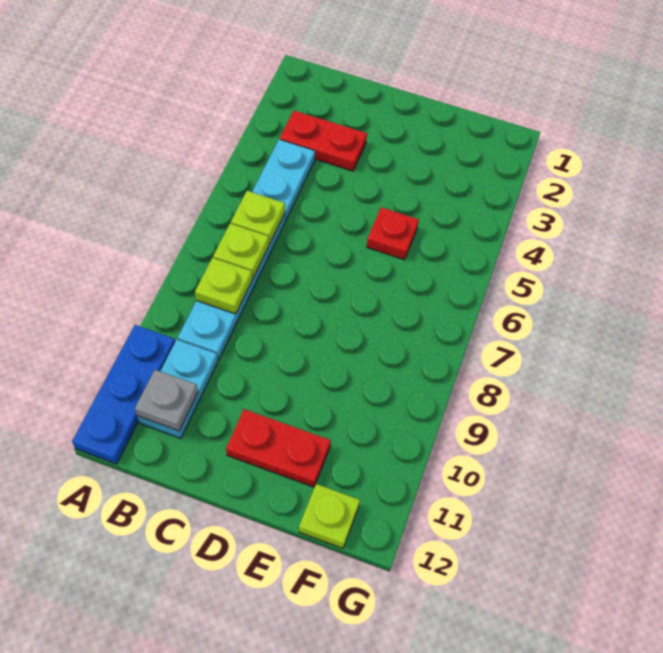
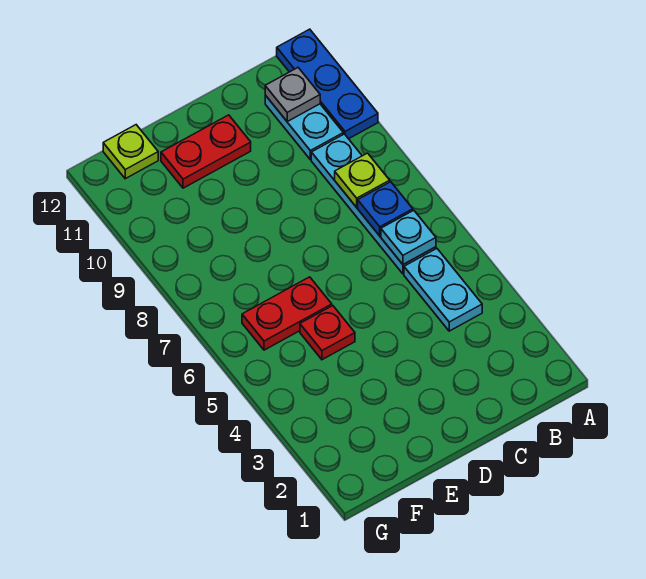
red plate B3:C3 level 1 -> red plate E6:F6 level 1
lime plate B6 level 2 -> cyan plate B6 level 2
lime plate B7 level 2 -> blue plate B7 level 2

